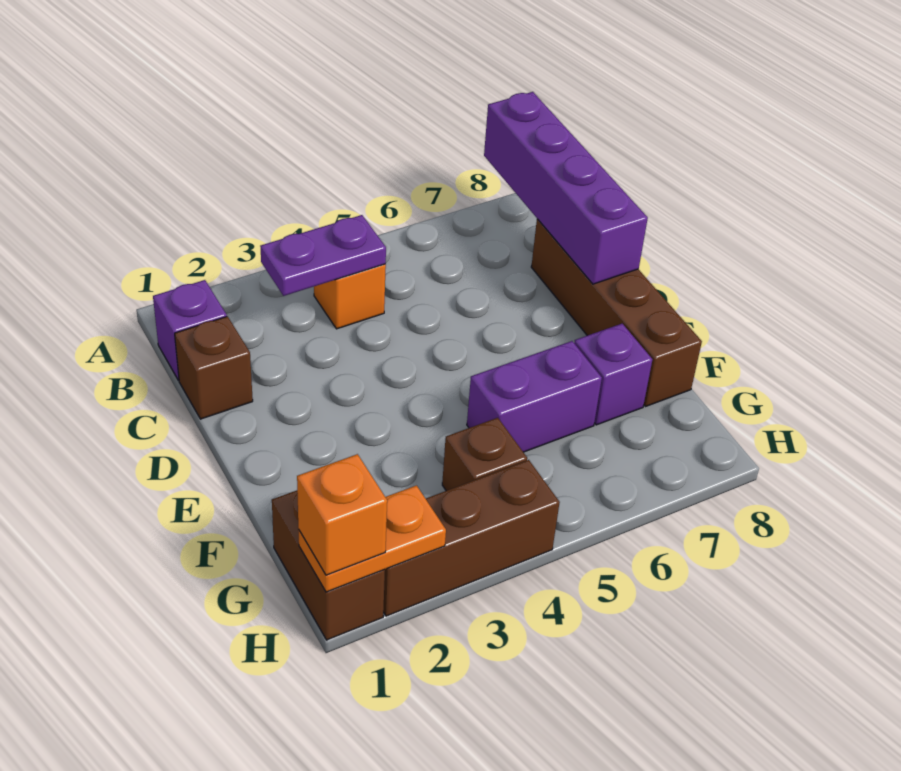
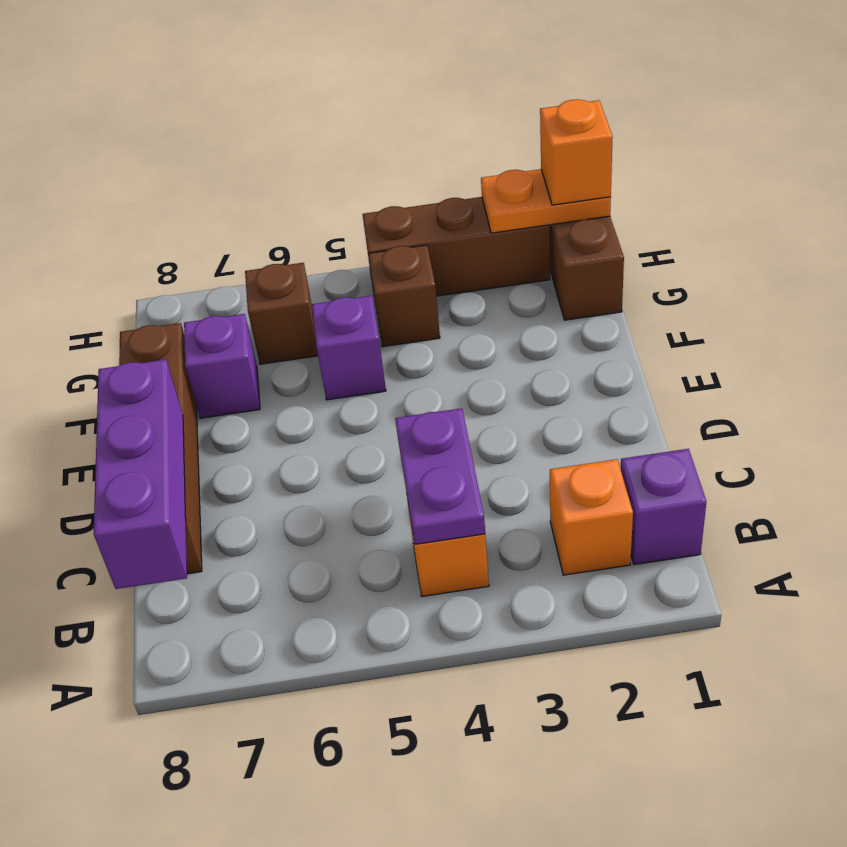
purple brick A8:D8 level 2 -> purple brick B8:D8 level 2
none -> orange brick B2 level 1
purple plate B3:B4 level 2 -> purple plate B4:C4 level 2
brown brick C1 level 1 -> brown brick G6 level 1
purple brick F5:F6 level 1 -> purple brick F5 level 1

